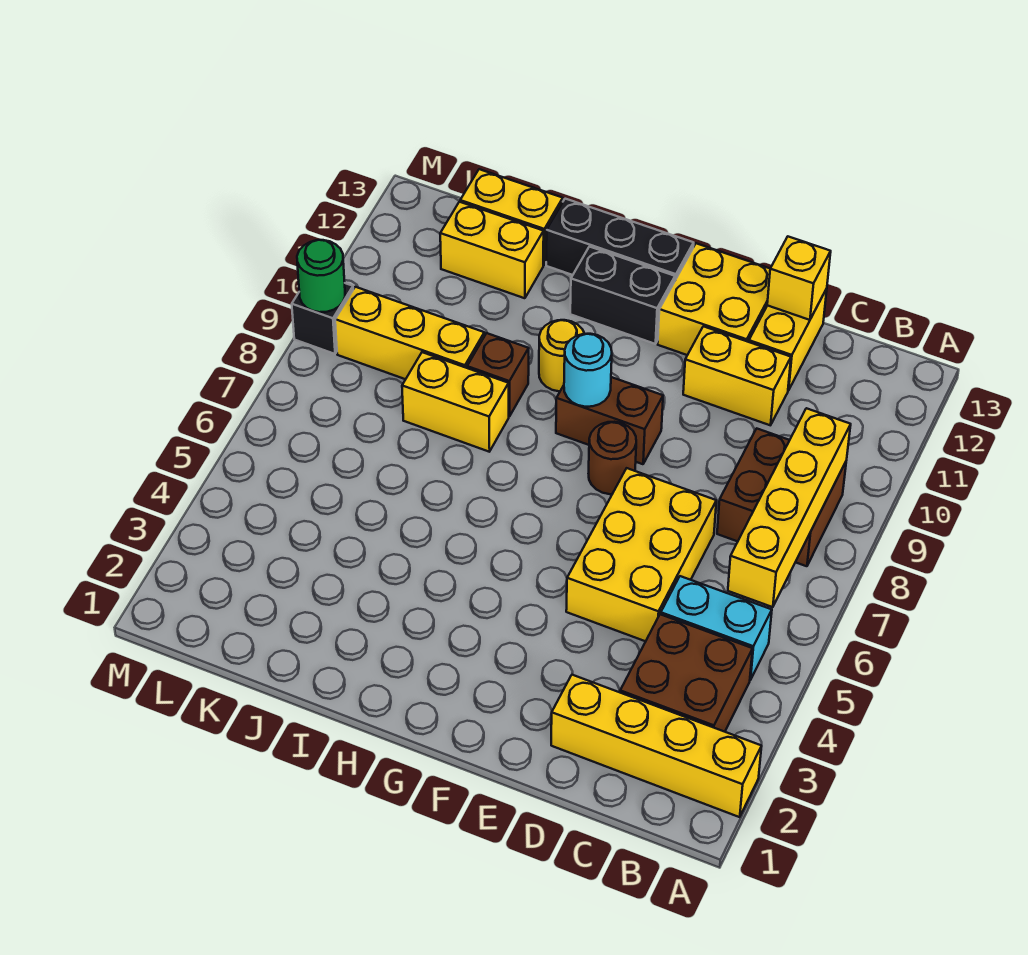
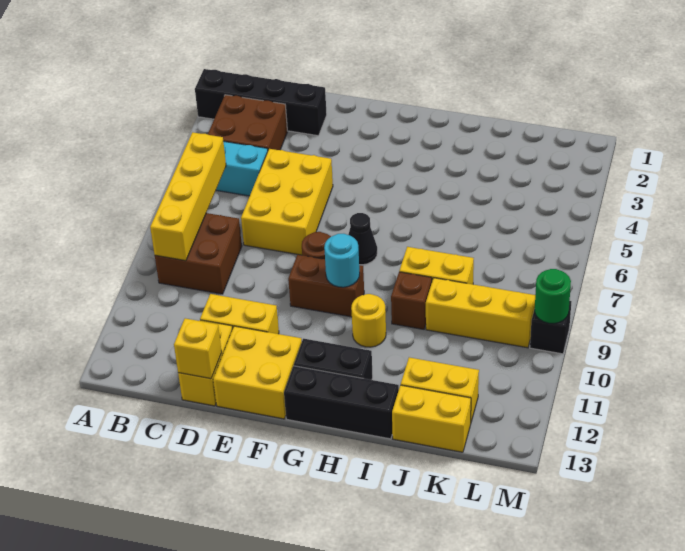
yellow brick A2:D2 level 1 -> black brick A2:D2 level 1
none -> black cone G7 level 1

